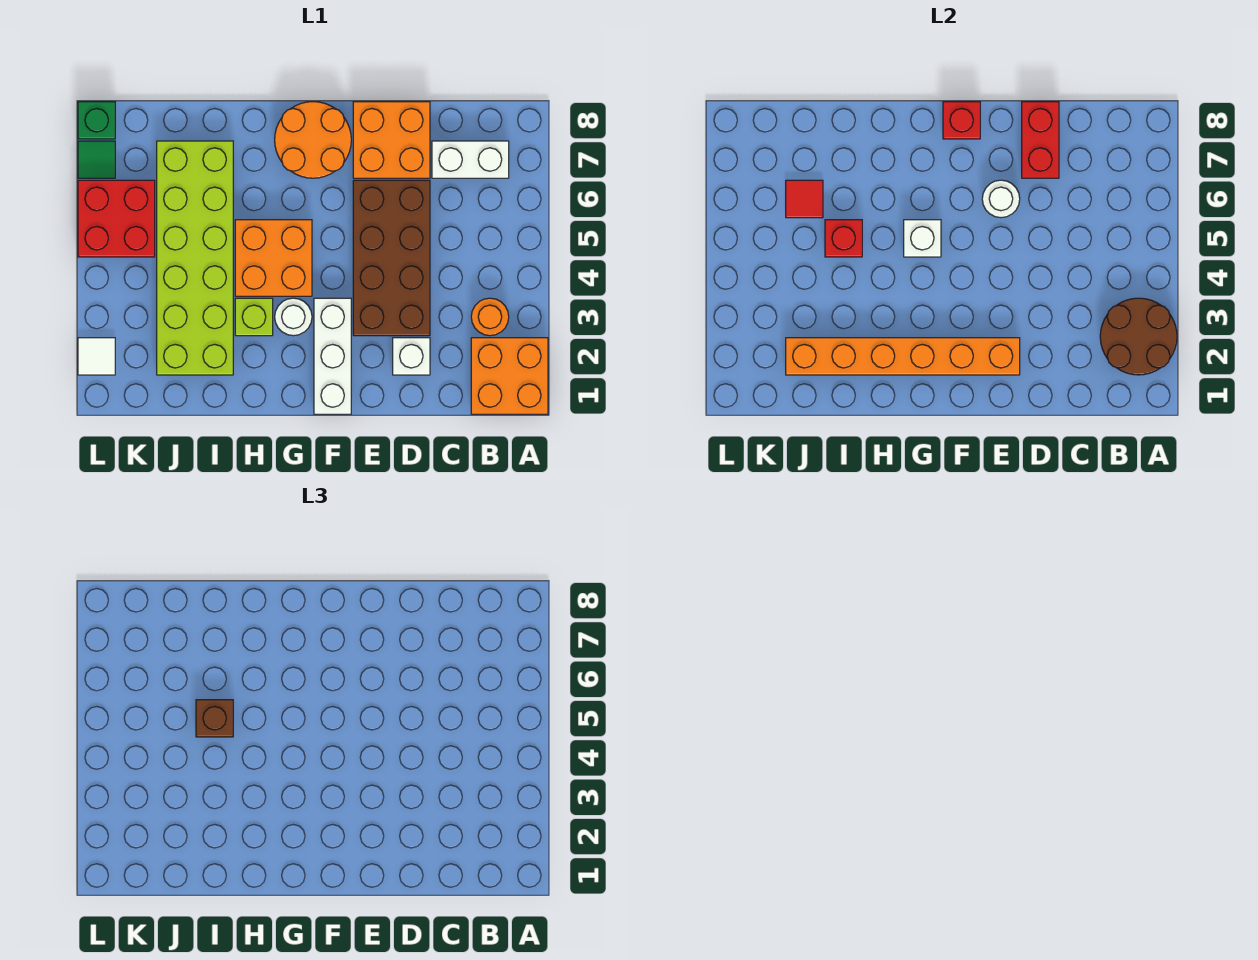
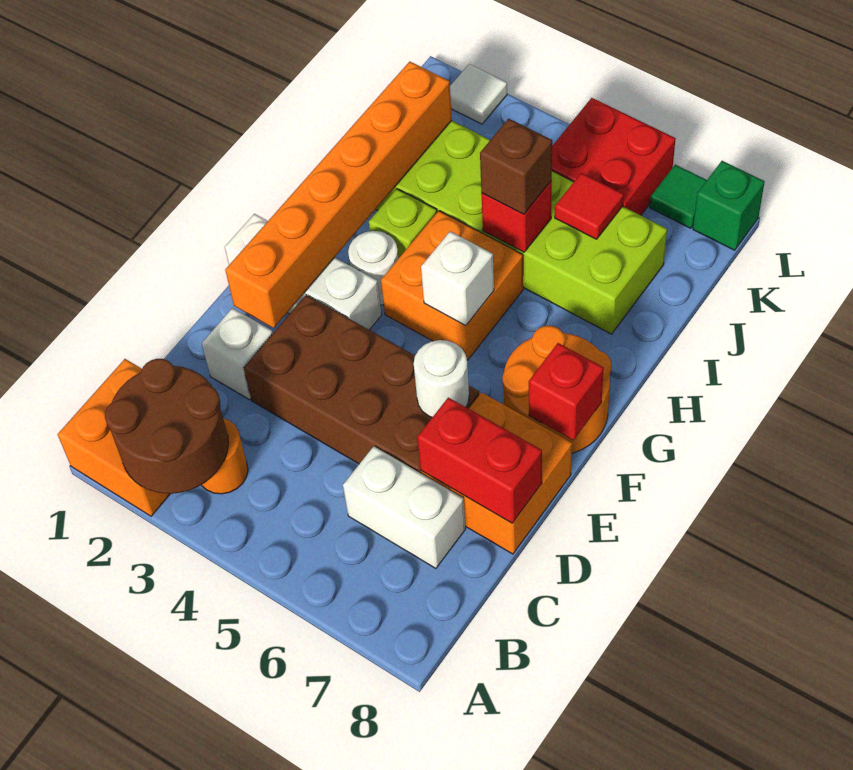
white brick B7:C7 level 1 -> white brick C6:C7 level 1

